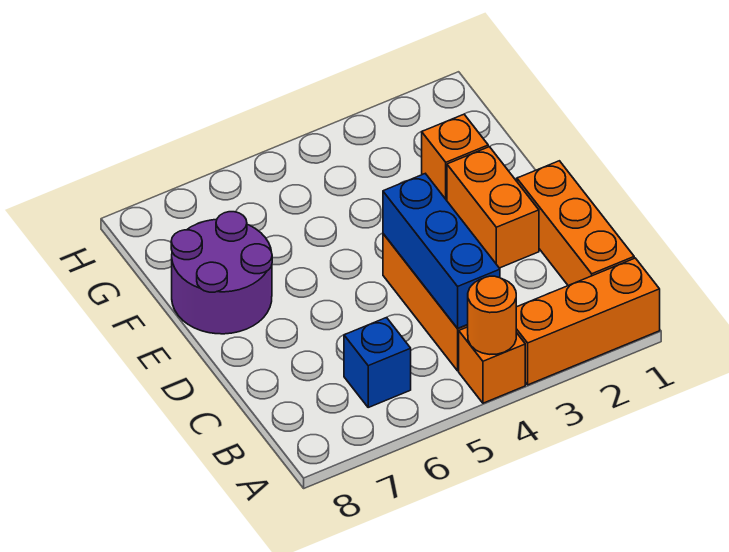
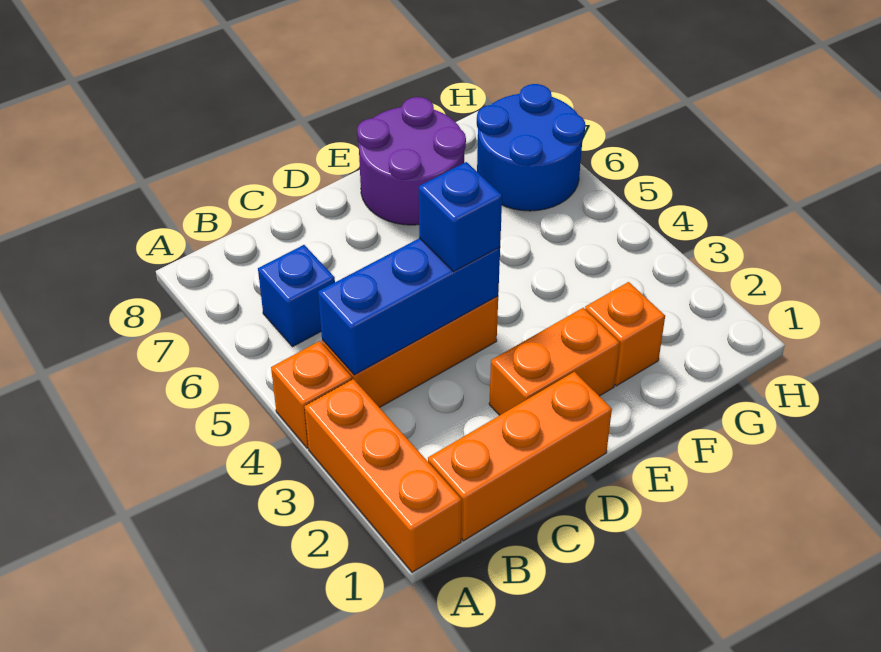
orange round brick A4 level 2 -> none
none -> blue brick D4 level 3
none -> blue round brick G6:H7 level 1

